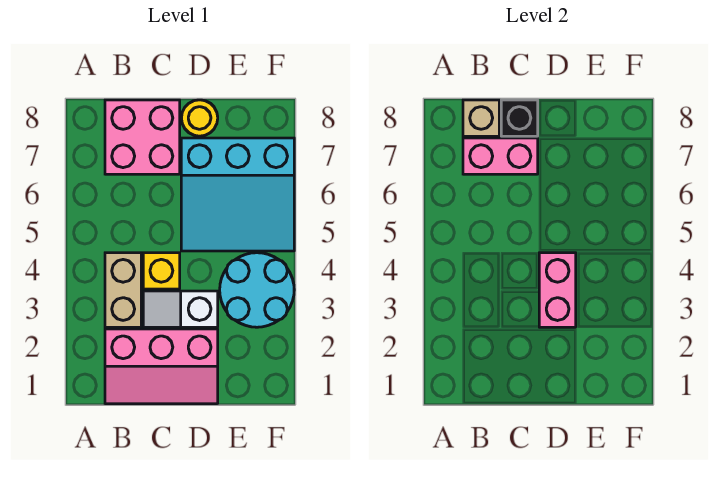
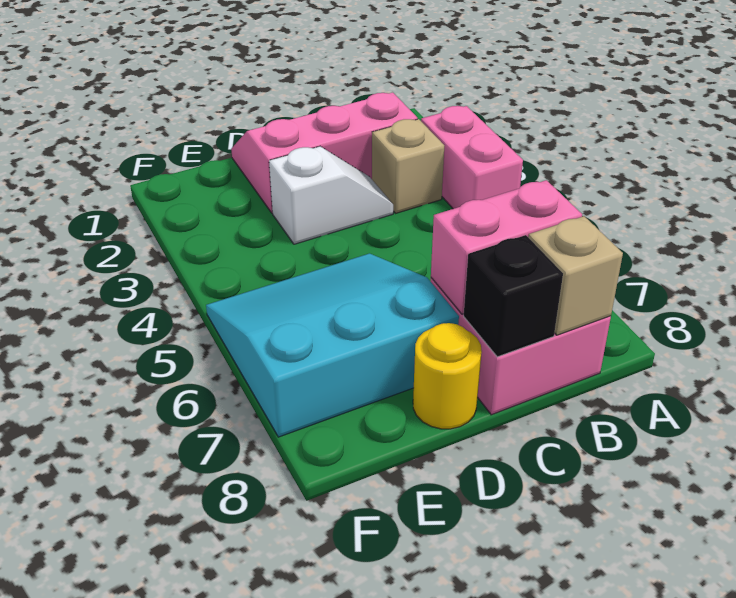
tan brick B3:B4 level 1 -> tan brick B3 level 1
yellow brick C4 level 1 -> none
pink brick D3:D4 level 2 -> pink brick A3:A4 level 1
cyan round brick E3:F4 level 1 -> none

